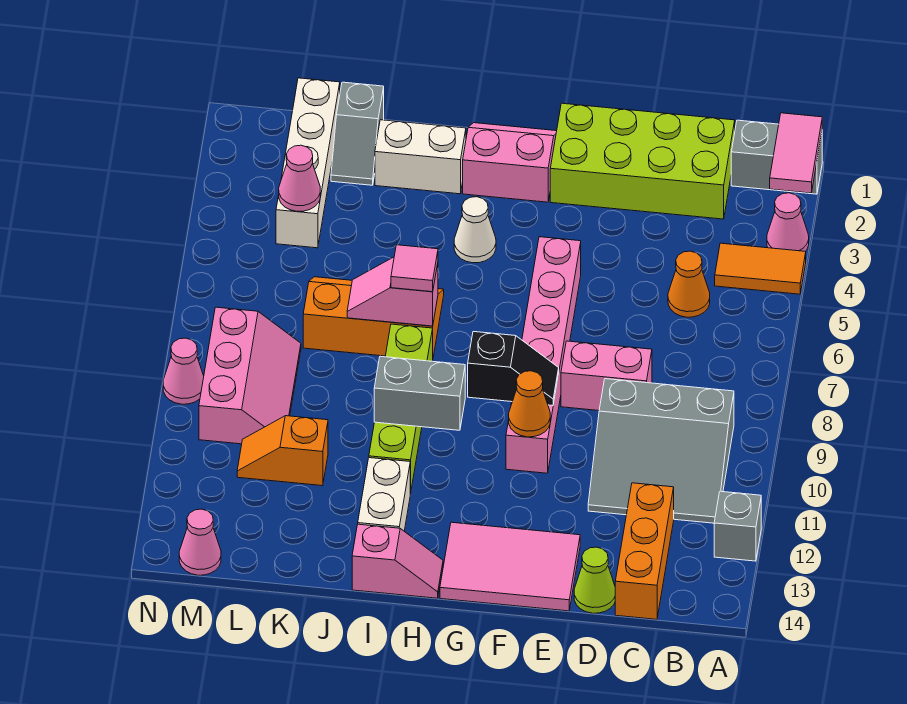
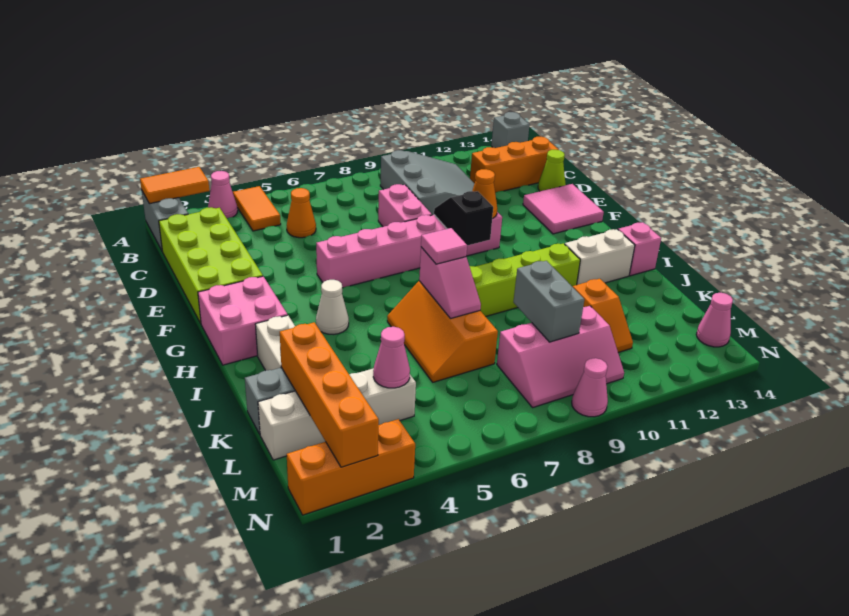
pink tile A1:A2 level 2 -> orange tile A1:A2 level 2
grey brick A12 level 1 -> grey brick A14 level 1
pink tile E13:G14 level 1 -> pink tile E13:F14 level 1
pink slope G1:H2 level 1 top 2 -> pink brick G1:H2 level 1
grey brick H10:I10 level 2 -> grey brick K9:L9 level 2
none -> orange brick K2:N2 level 2
pink slope L8:M10 level 1 top M -> pink slope L8:M10 level 1 top L
none -> orange brick N1:N3 level 1

